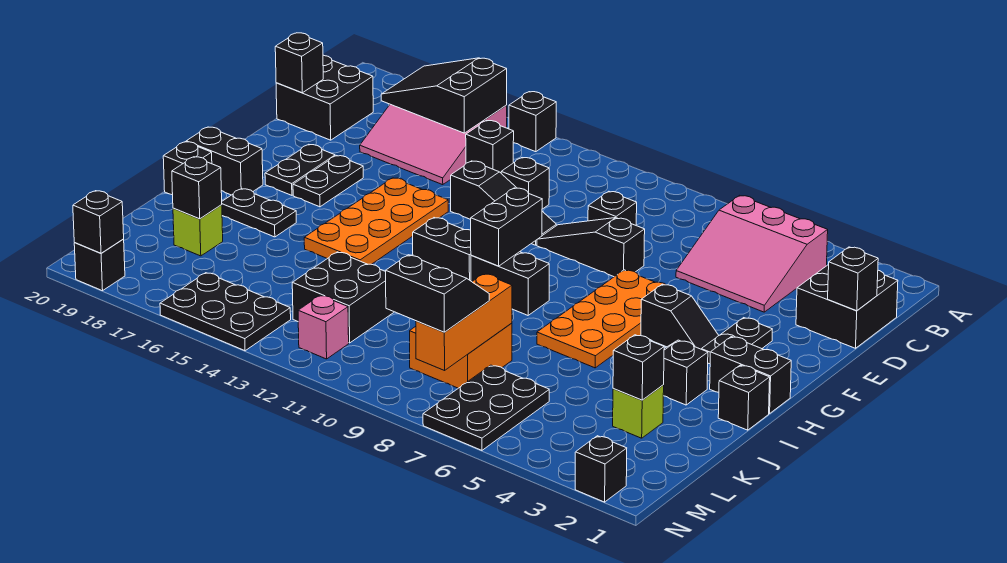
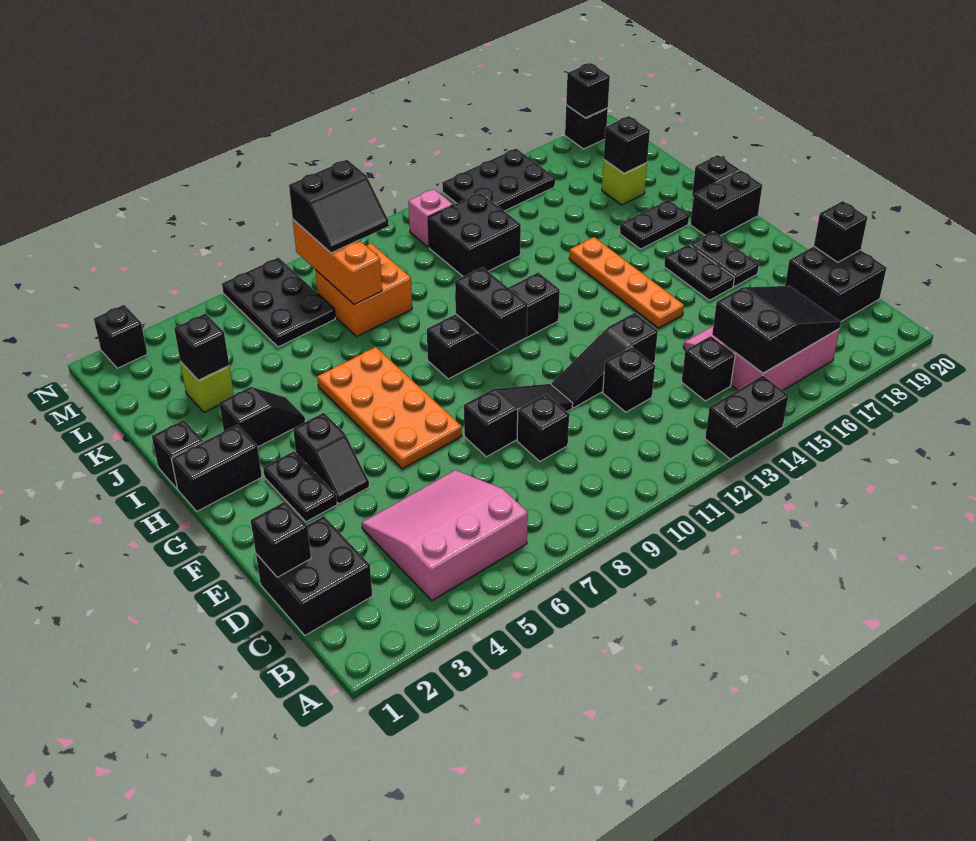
black brick A14 level 1 -> black brick A13:A14 level 1
orange plate F14:I15 level 1 -> orange plate F15:I15 level 1
black slope G4:G5 level 1 top 5 -> black slope F4:G4 level 1 top G

